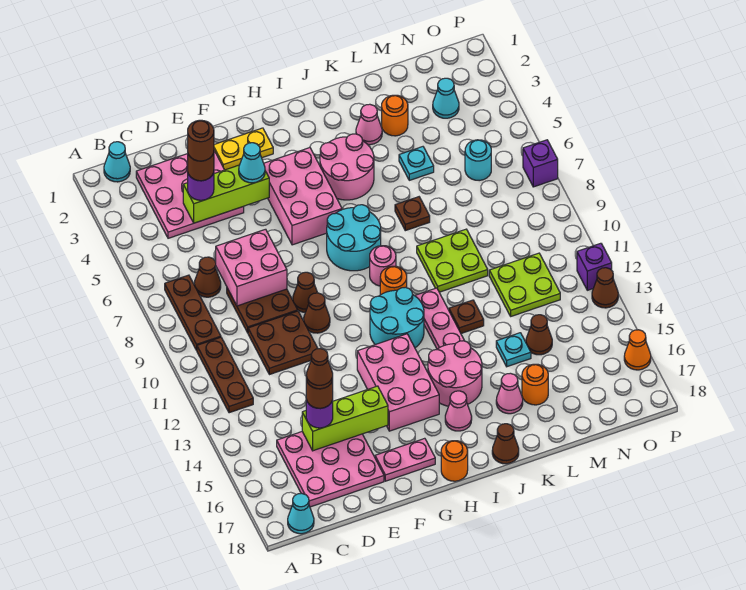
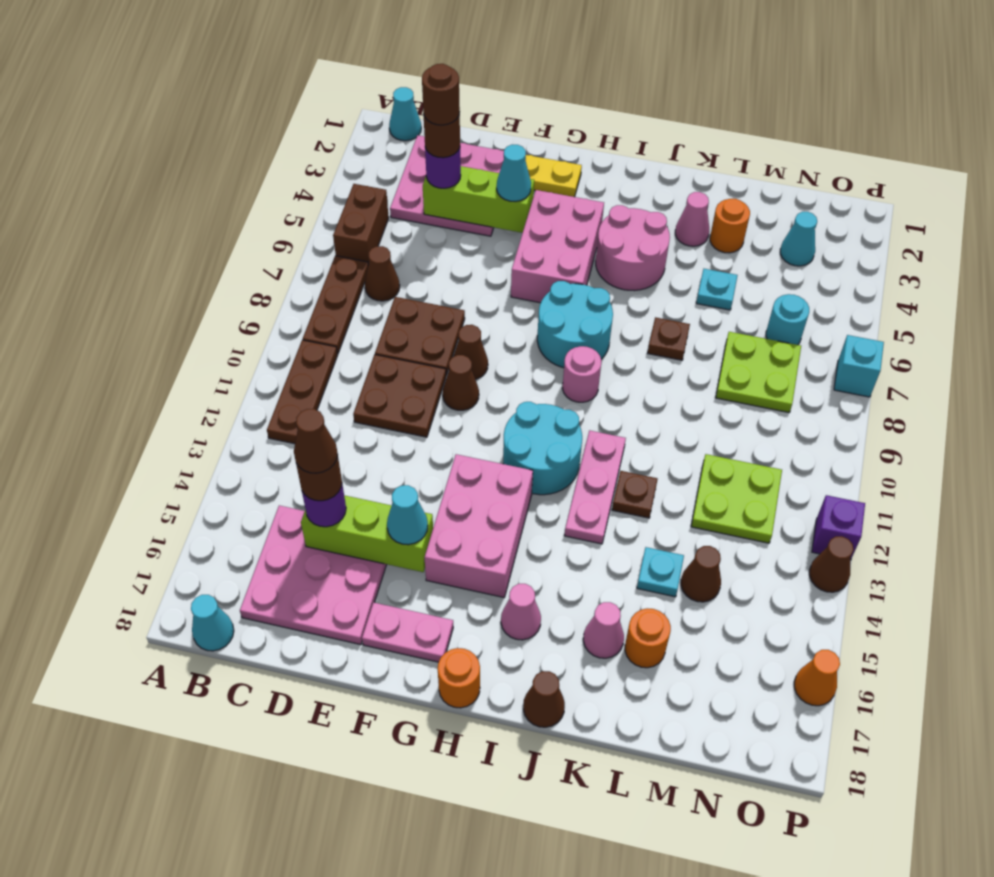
none -> brown brick B5:B6 level 1
pink brick D7:E8 level 2 -> none
none -> cyan cone F15 level 3
orange round brick I10 level 1 -> none
pink round brick I14:J15 level 1 -> none
lime plate K9:L10 level 1 -> lime plate M7:N8 level 1
purple brick P7 level 1 -> cyan brick P7 level 1

